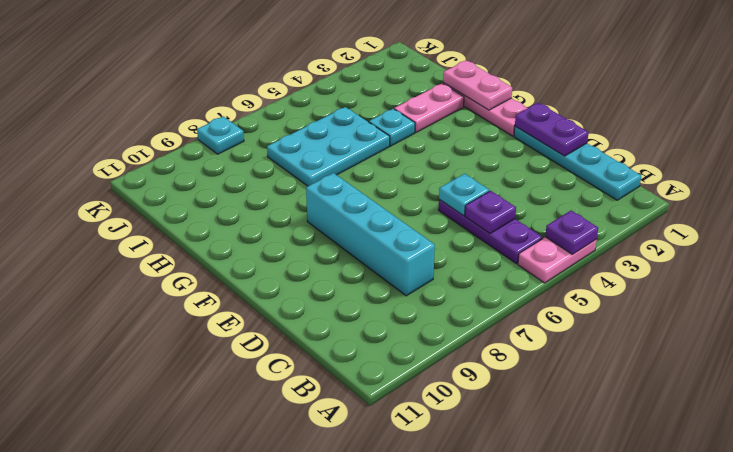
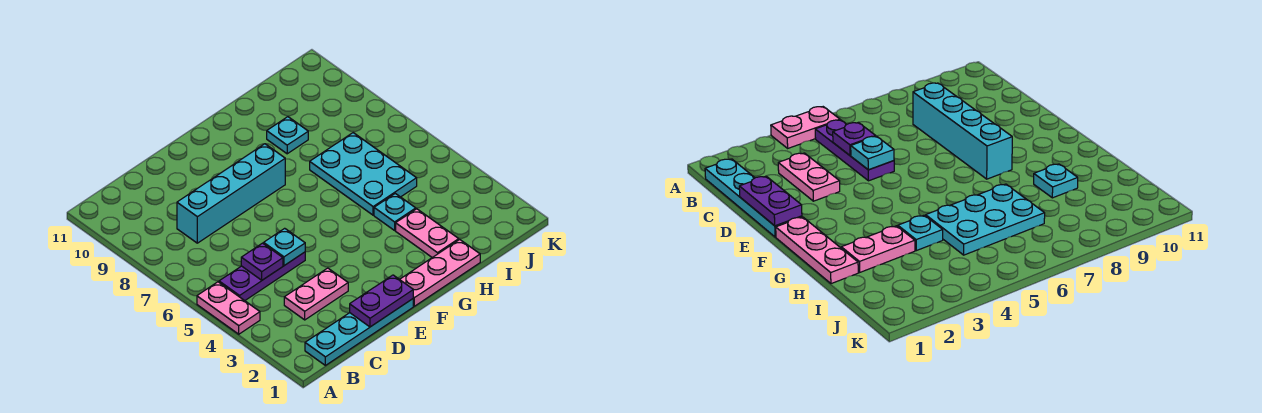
purple plate A4 level 2 -> none
pink plate G1:H1 level 2 -> pink plate C3:D3 level 1
cyan plate K8 level 1 -> cyan plate H9 level 1

